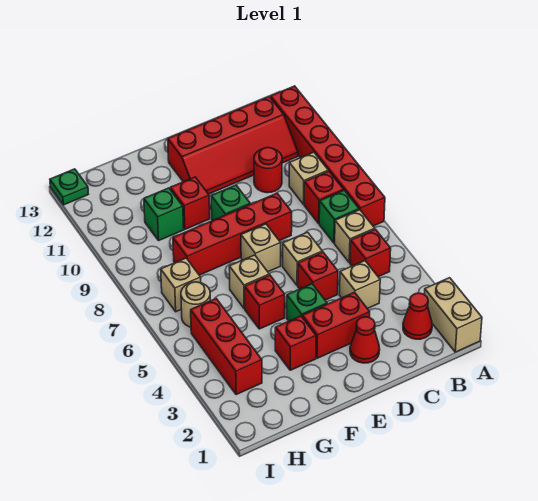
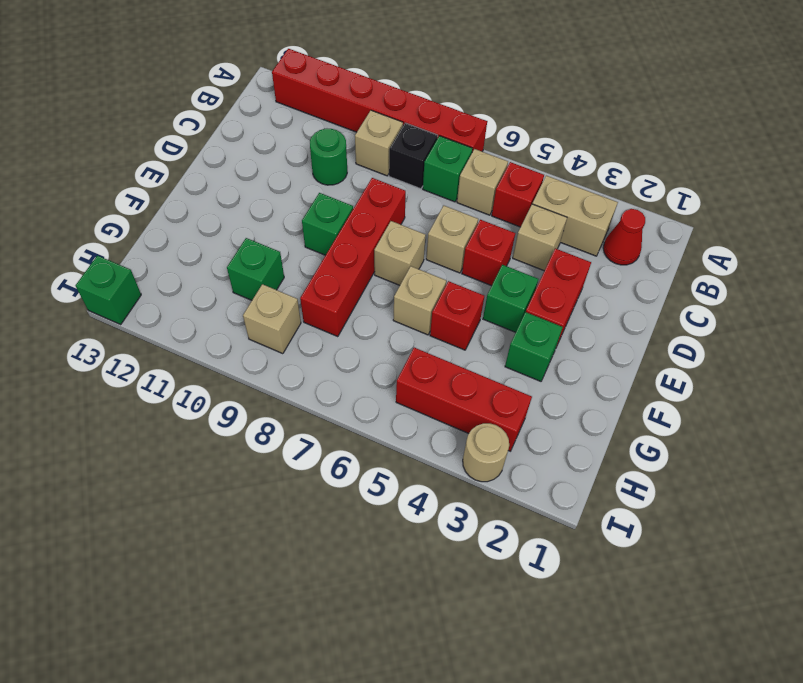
tan brick A1:A2 level 1 -> tan brick B3:B4 level 1
red brick B8 level 1 -> black brick B8 level 1
red slope B11:E12 level 1 top 12 -> none
red round brick C10 level 1 -> green round brick C10 level 1
red cone D2 level 1 -> none
red brick F3 level 1 -> green brick F3 level 1
red brick F10 level 1 -> none
tan round brick H6 level 1 -> tan round brick I3 level 1
tan brick H7 level 1 -> tan brick H9 level 1
green plate I13 level 1 -> green brick I13 level 1

